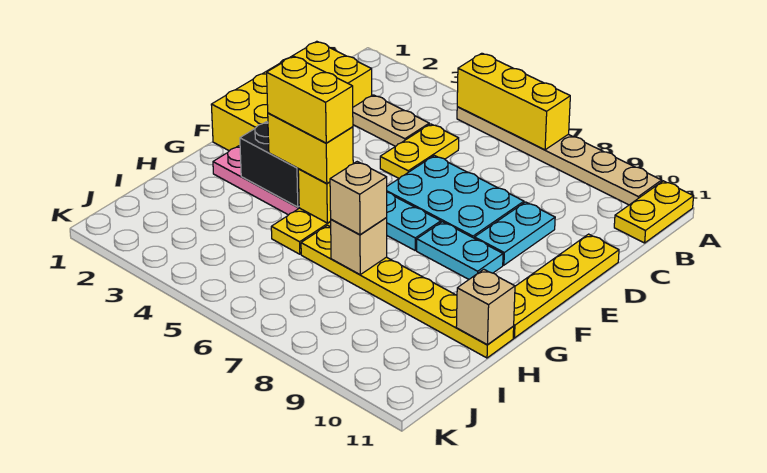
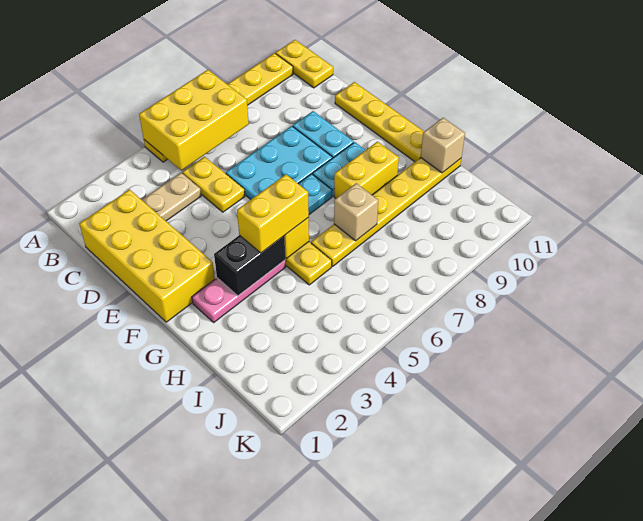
tan plate A5:A10 level 1 -> yellow plate A5:A10 level 1
yellow brick A5:A7 level 2 -> yellow brick A5:B7 level 2
yellow brick G4:G5 level 4 -> yellow brick G8:G9 level 1
tan brick H7 level 3 -> none

